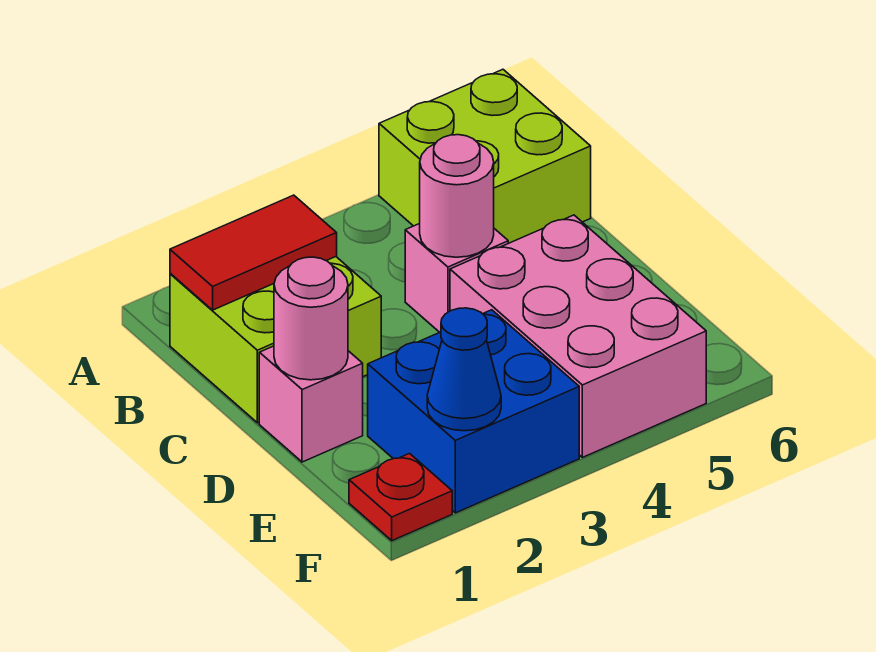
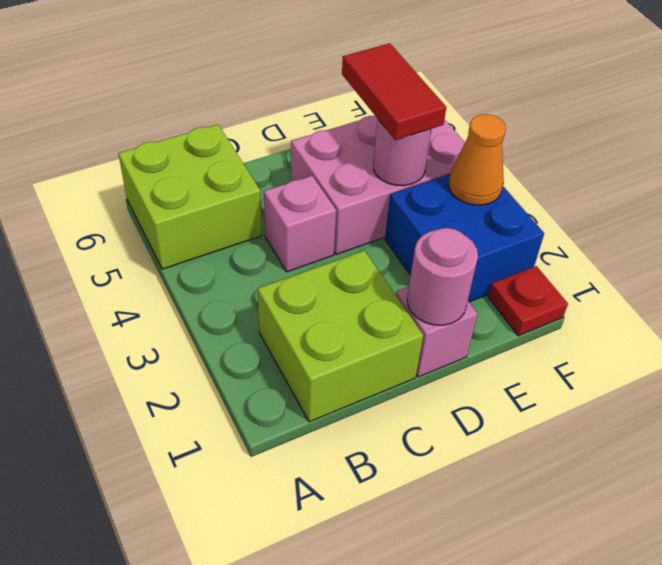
red tile B1:B2 level 2 -> red tile E4:E5 level 3
pink round brick C4 level 2 -> pink round brick E4 level 2
blue cone F2 level 2 -> none
none -> orange cone F3 level 2

